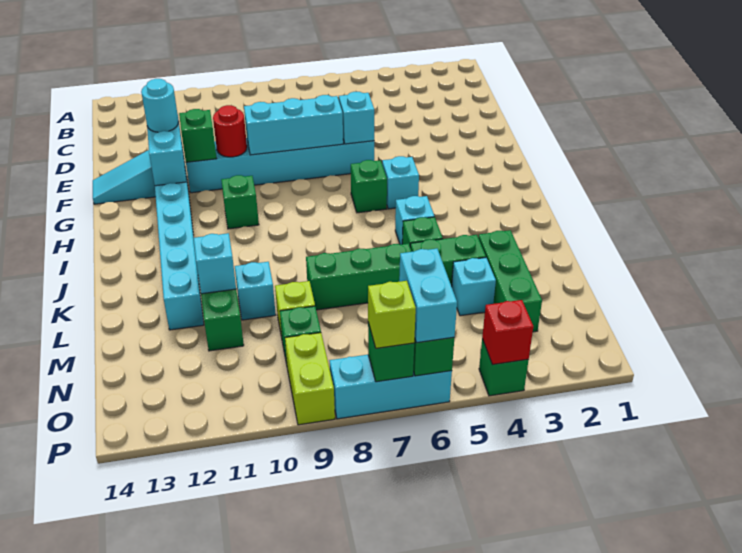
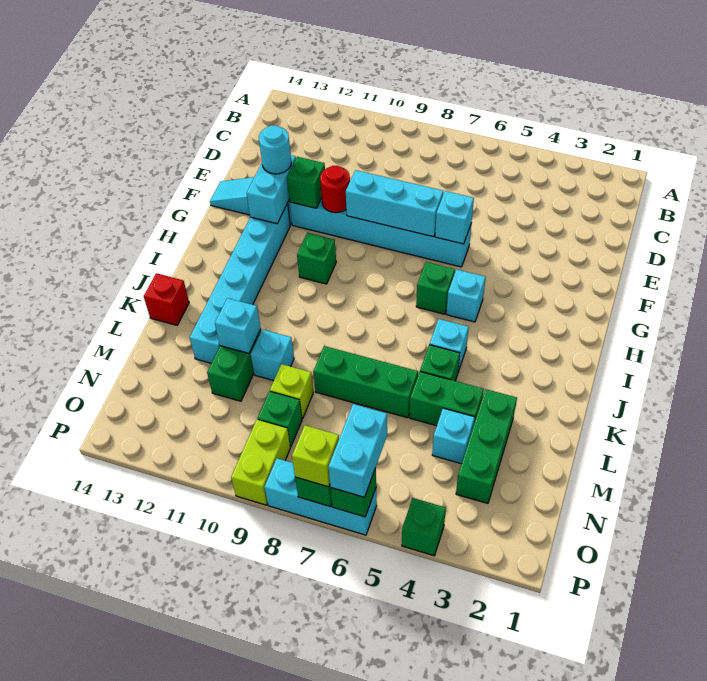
red brick P4 level 2 -> red brick K14 level 1

